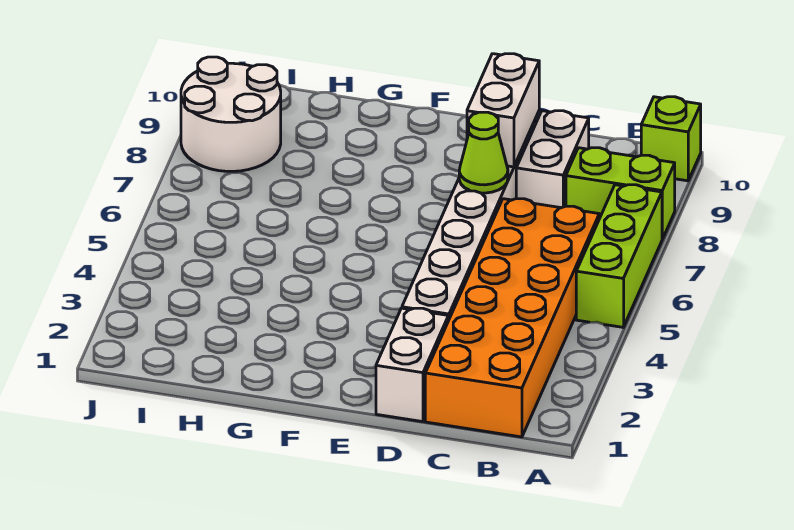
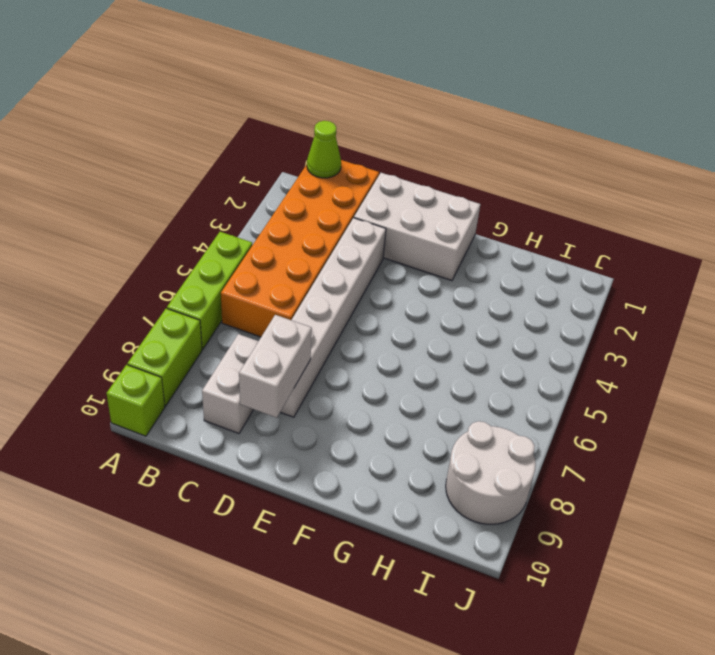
lime brick A8:B8 level 1 -> lime brick A8:A9 level 1
white brick D1:D2 level 1 -> white brick D1:F2 level 1
lime cone D7 level 2 -> lime cone B1 level 2

